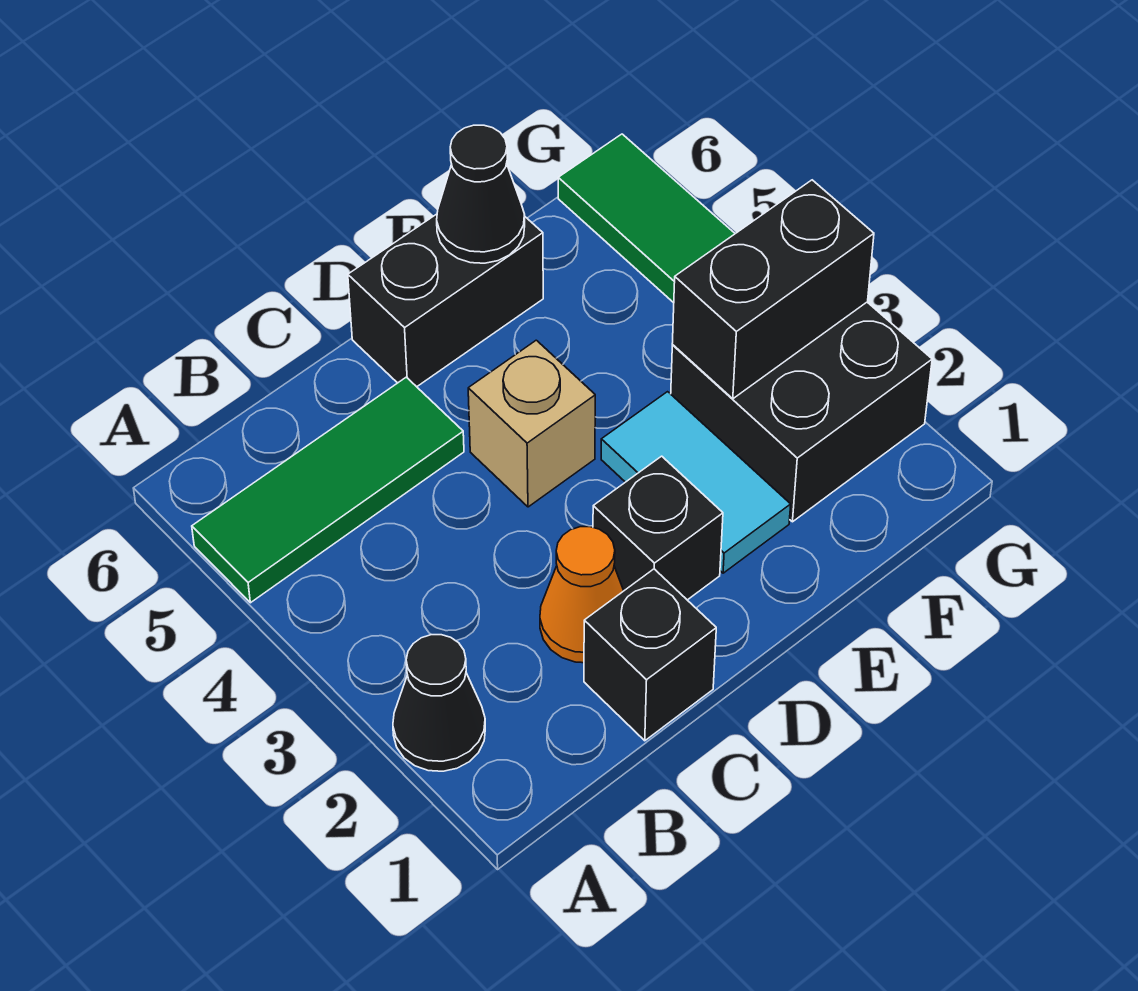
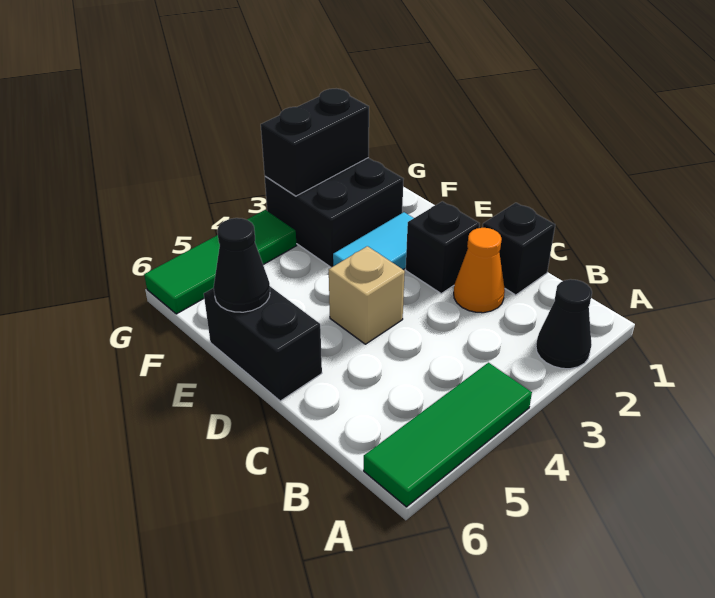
green tile A5:C5 level 1 -> green tile A4:A6 level 1
black brick F3:G3 level 2 -> black brick G2:G3 level 2

